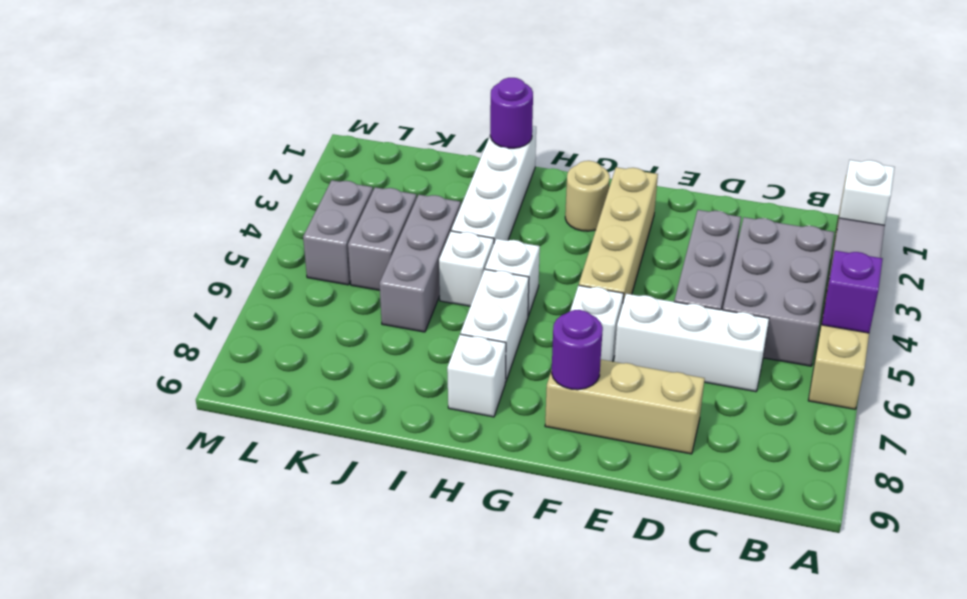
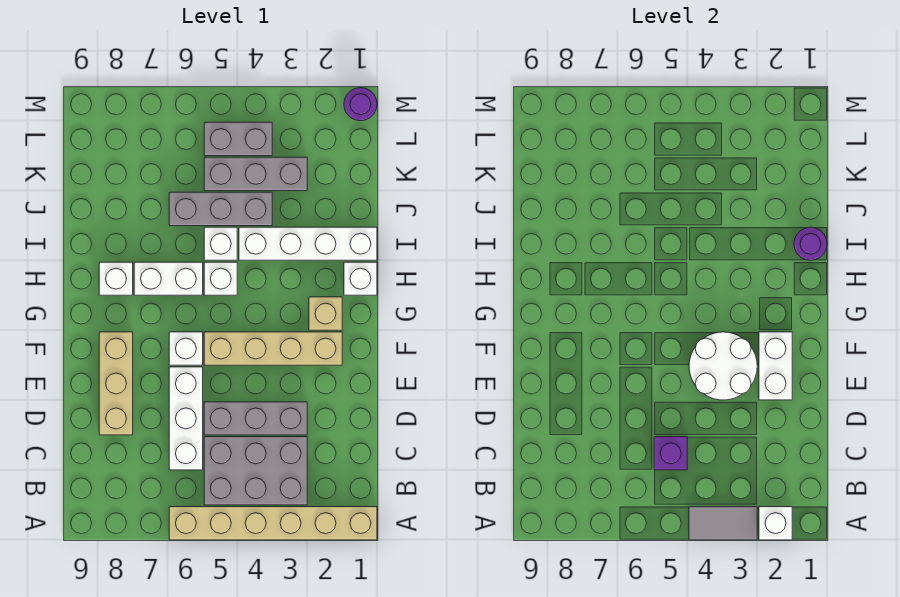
purple brick A5 level 2 -> purple brick C5 level 2
none -> white brick E2:F2 level 2
none -> white round brick E3:F4 level 2
purple round brick F8 level 2 -> purple round brick M1 level 1
tan round brick G2 level 1 -> tan brick G2 level 1
none -> white brick H1 level 1
grey brick K4:K5 level 1 -> grey brick K3:K5 level 1

